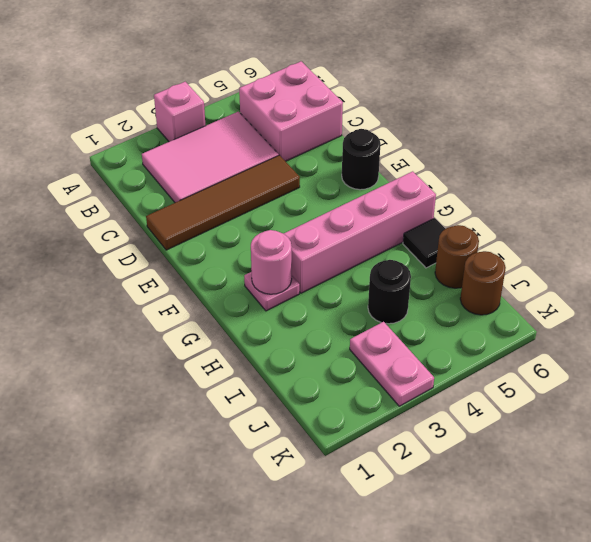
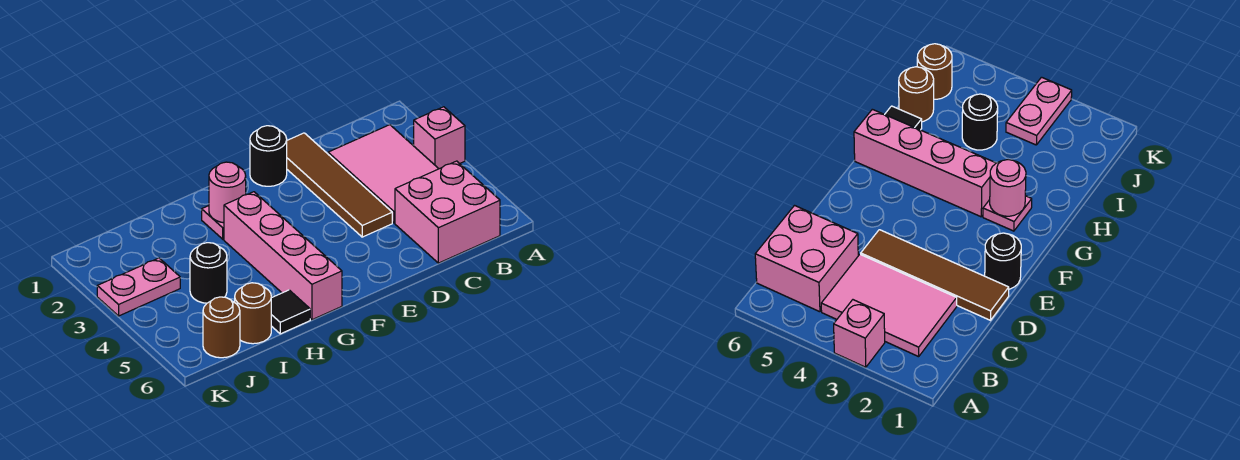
black round brick E6 level 1 -> black round brick E1 level 1

